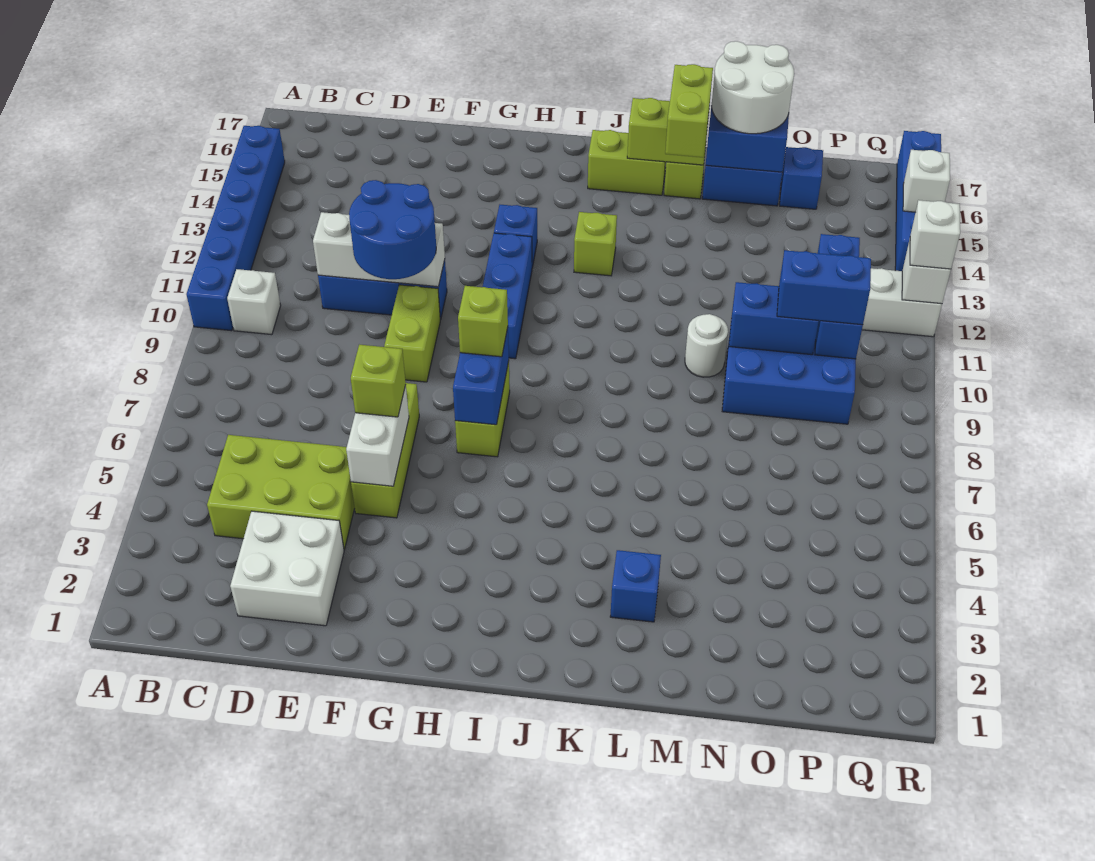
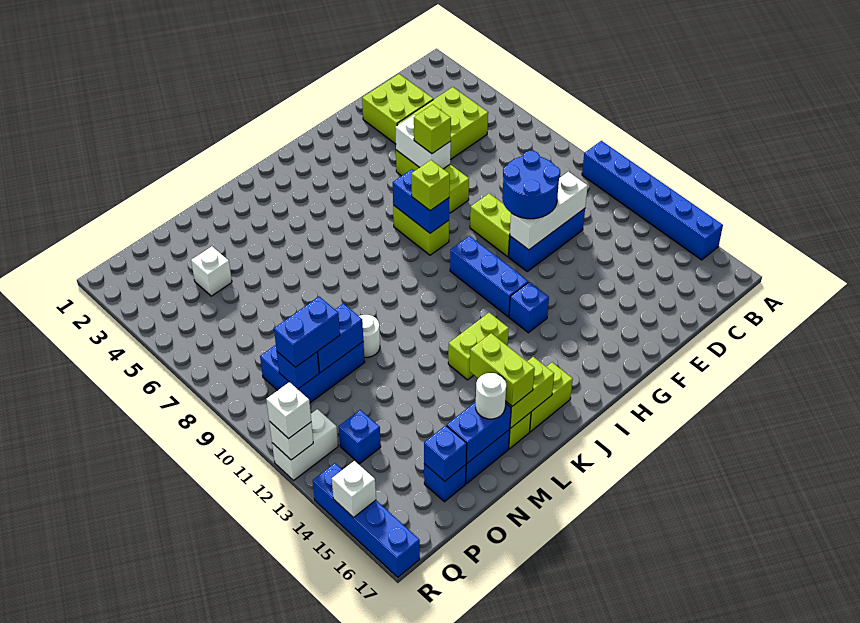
white brick B10 level 1 -> white brick O4 level 1
white brick D2:E3 level 1 -> lime brick D2:E3 level 1
lime brick J13 level 1 -> lime brick J13:K13 level 1
blue brick L3 level 1 -> blue brick O16 level 2
white round brick M16:N17 level 3 -> white round brick M16 level 3

